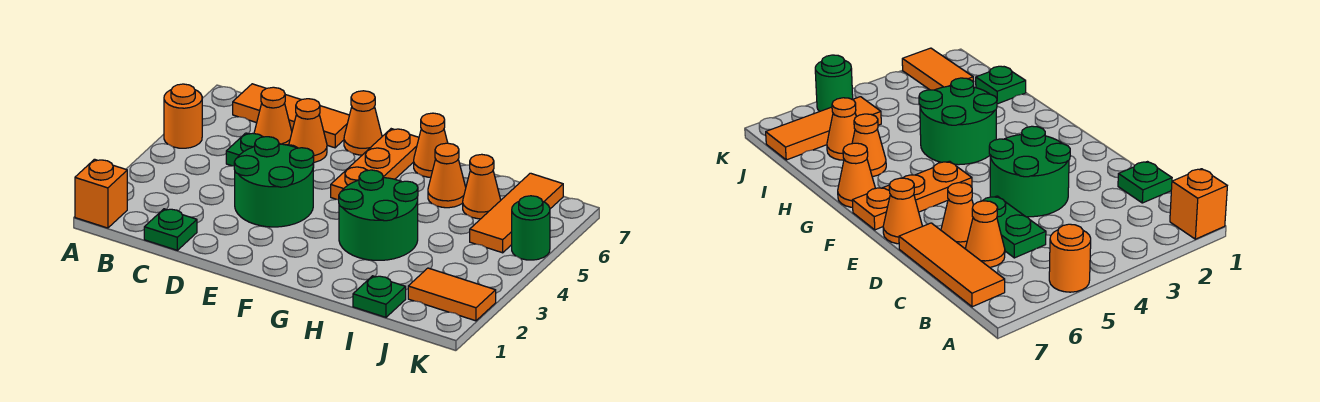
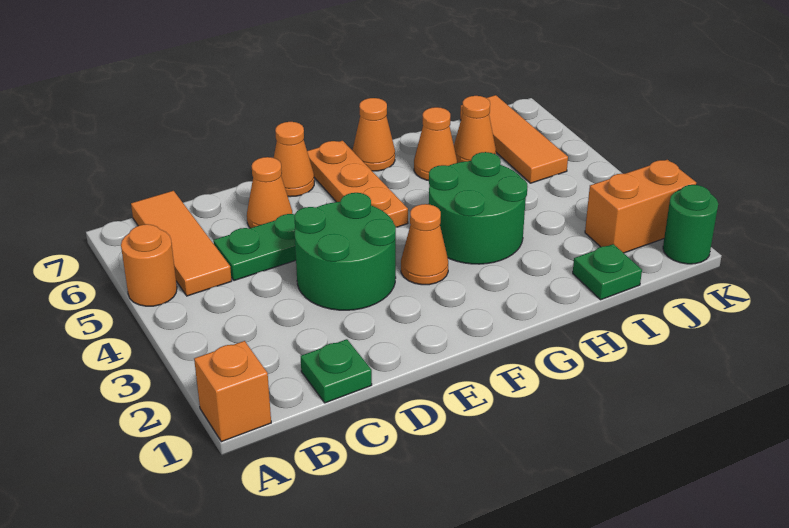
orange tile B7:D7 level 1 -> orange tile B5:B7 level 1
orange cone C6 level 1 -> orange cone F3 level 1
orange tile J2:K2 level 1 -> orange brick J2:K2 level 1
green round brick K5 level 1 -> green round brick K1 level 1

